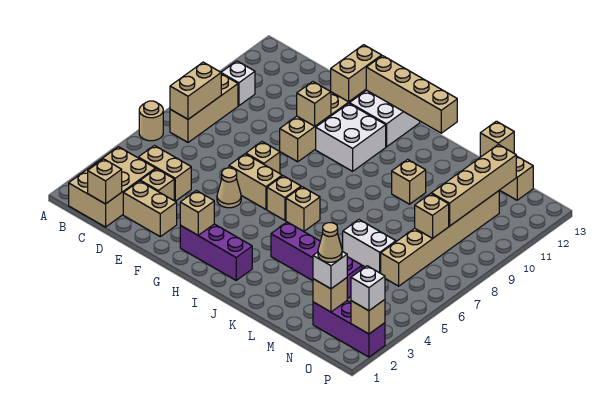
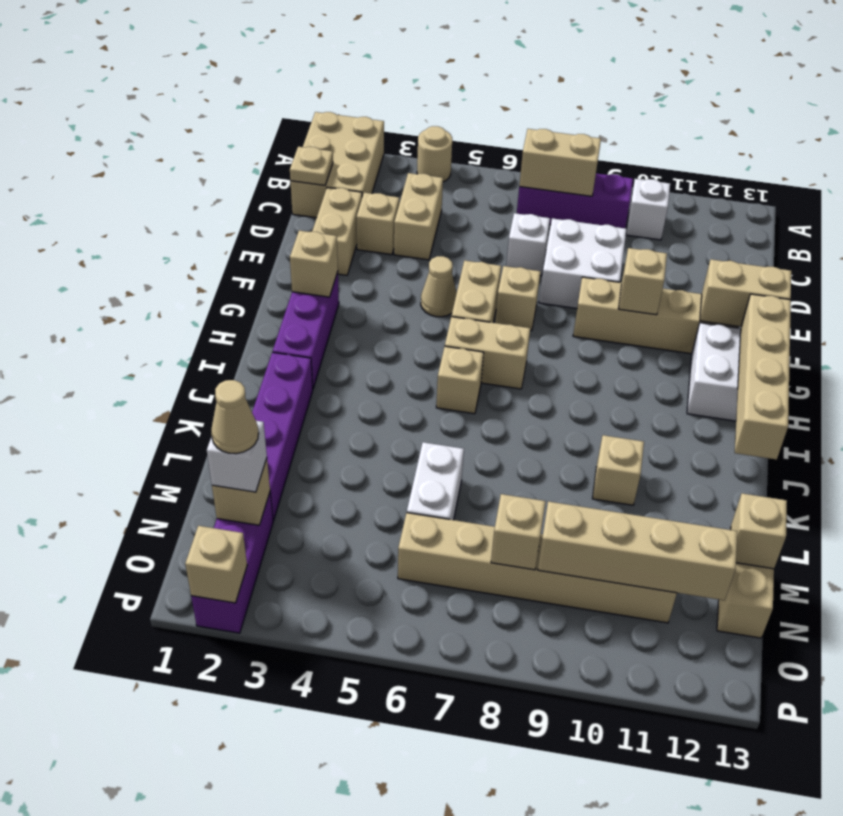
tan round brick A6 level 1 -> tan round brick A4 level 1
tan brick B1:C3 level 1 -> tan brick A1:C2 level 1
tan brick B7:B9 level 1 -> purple brick B7:B9 level 1
tan brick C1 level 2 -> tan plate C1 level 2
white brick G10:H11 level 1 -> white brick D8:E9 level 1
tan brick H6 level 1 -> tan brick H6:H7 level 1
purple brick J4:M4 level 1 -> purple brick J2:M2 level 1
white brick P2 level 3 -> white brick D7 level 1

